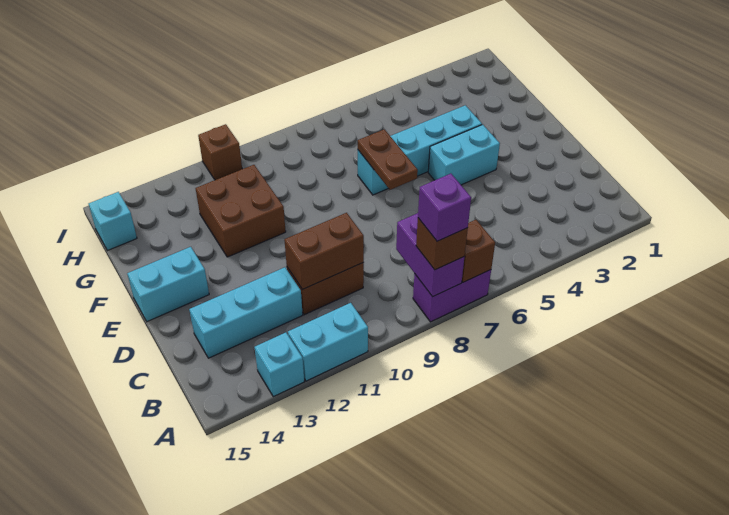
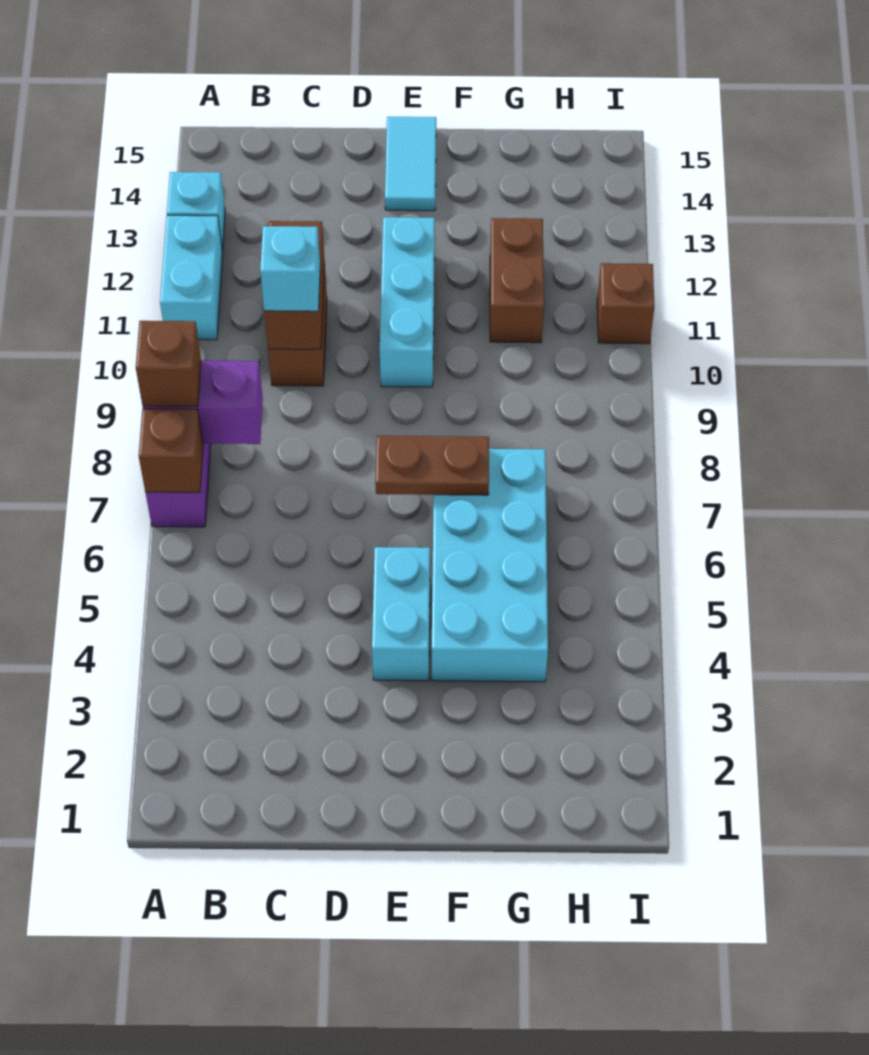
purple brick A8 level 4 -> none
cyan brick C12:C14 level 1 -> cyan brick E10:E12 level 1
cyan brick E14:E15 level 1 -> cyan tile E14:E15 level 1
cyan brick F4:F7 level 1 -> cyan brick F4:G7 level 1
brown brick F11:G12 level 1 -> brown brick G11:G12 level 1
cyan brick H15 level 1 -> cyan brick C10 level 3

